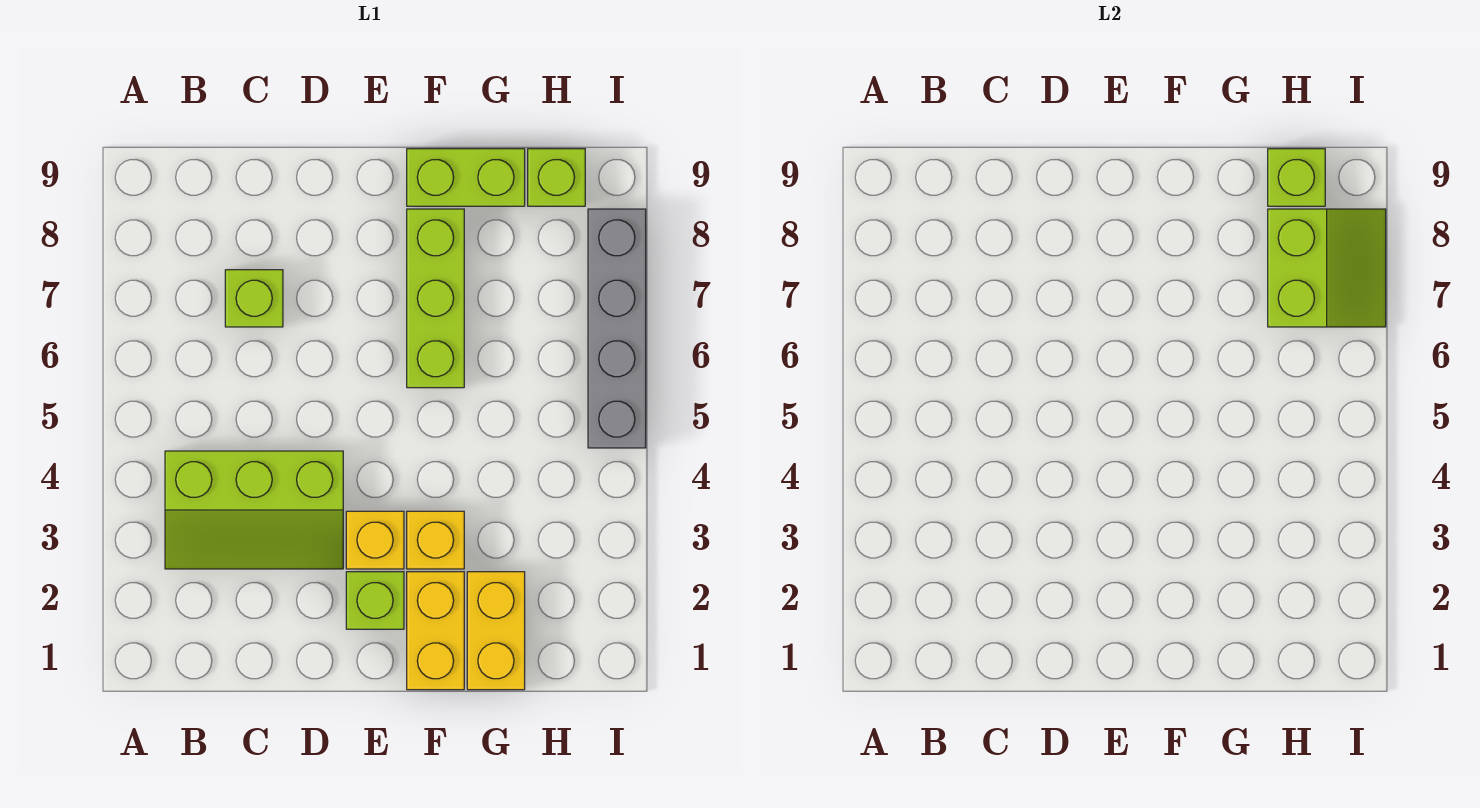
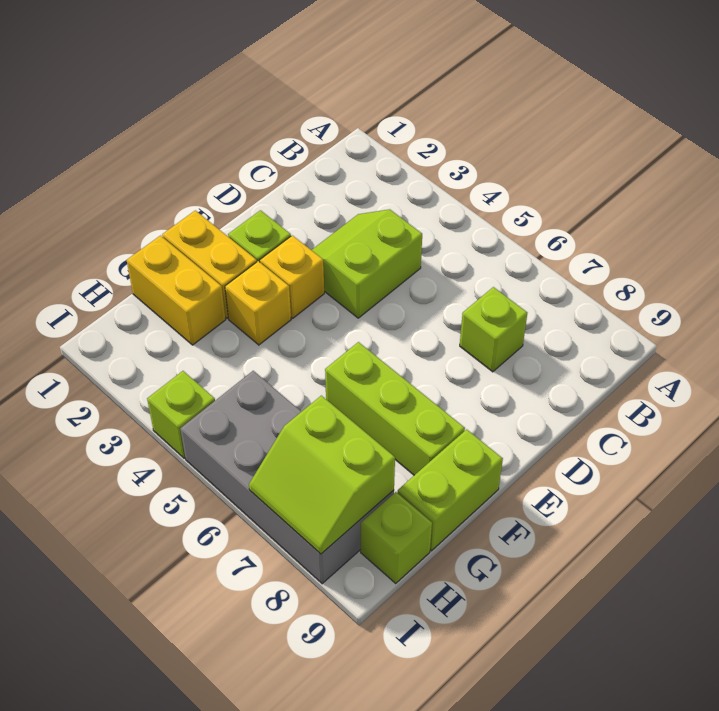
lime slope B3:D4 level 1 top 4 -> lime slope C3:D4 level 1 top 4
lime brick H9 level 2 -> lime brick I4 level 1
grey brick I5:I8 level 1 -> grey brick H5:I8 level 1

